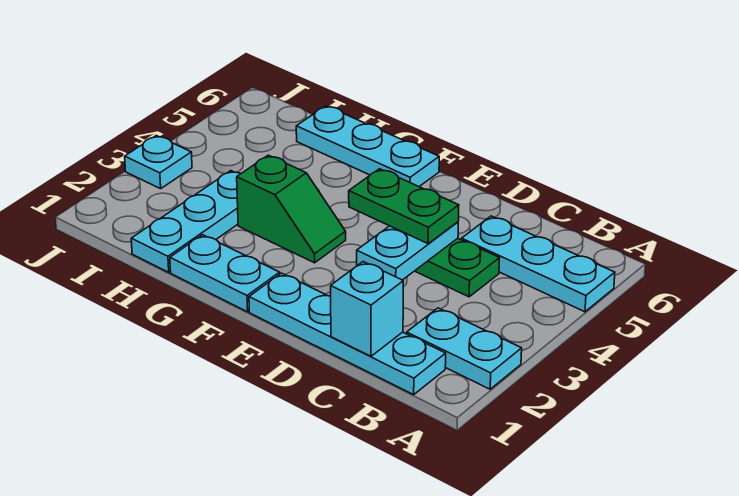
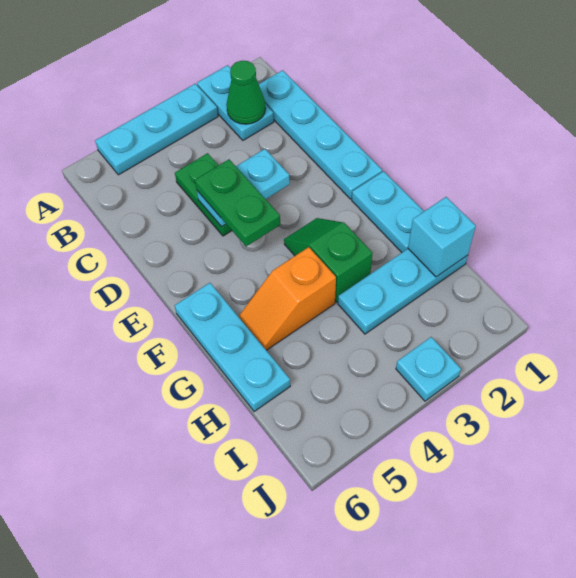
cyan plate A5:C5 level 1 -> cyan plate A3:A5 level 1
none -> green cone B2 level 2
cyan brick C1 level 2 -> cyan brick H1 level 2
none -> orange slope G4:G5 level 1 top 4

